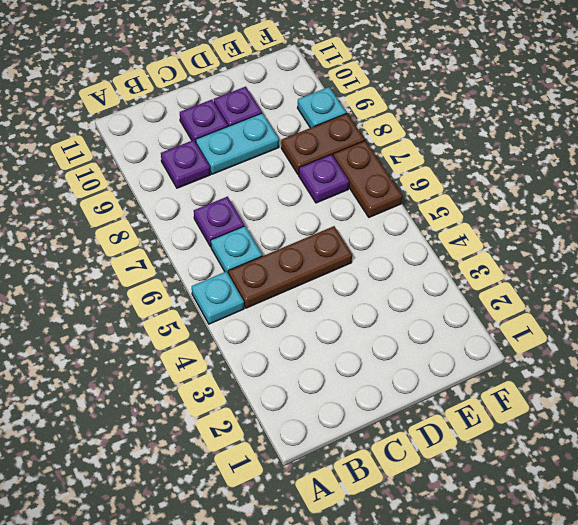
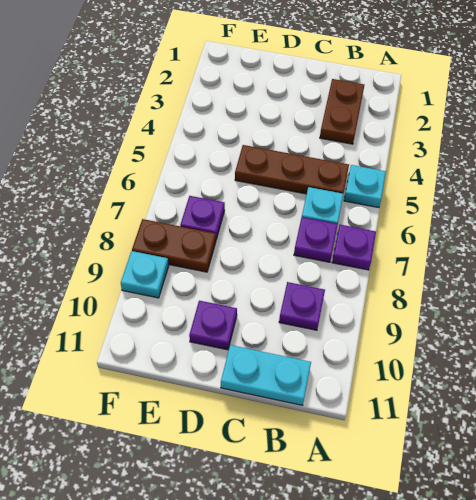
cyan plate C9:D9 level 1 -> cyan plate B11:C11 level 1
purple plate C10 level 1 -> purple plate A7 level 1
brown plate F6:F7 level 1 -> brown plate B2:B3 level 1

